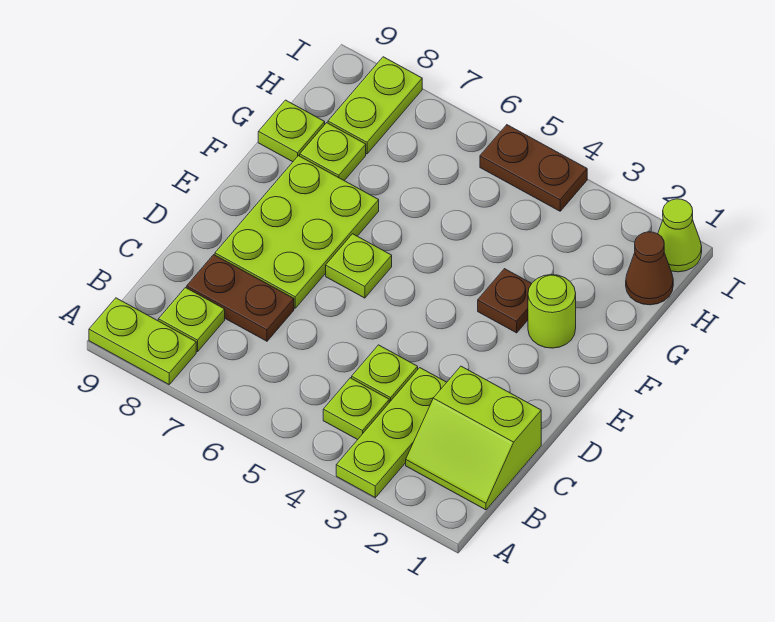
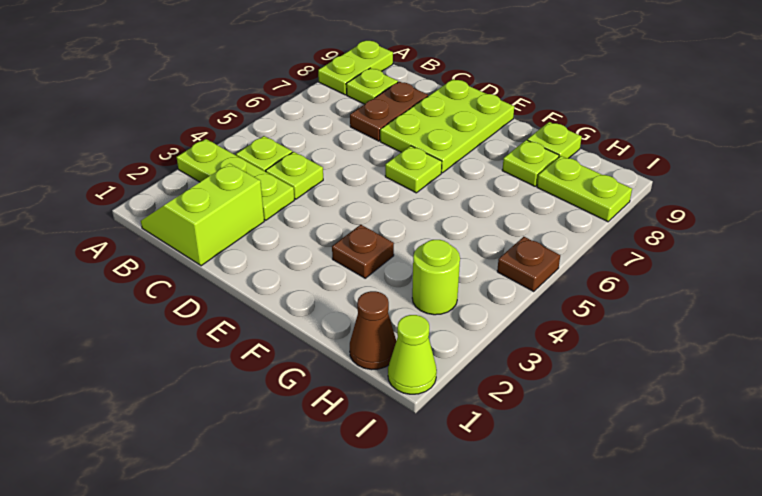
lime plate D7:F8 level 1 -> lime plate D7:E9 level 1
lime round brick F2 level 1 -> lime round brick H3 level 1
brown plate I4:I5 level 1 -> brown plate I5 level 1

